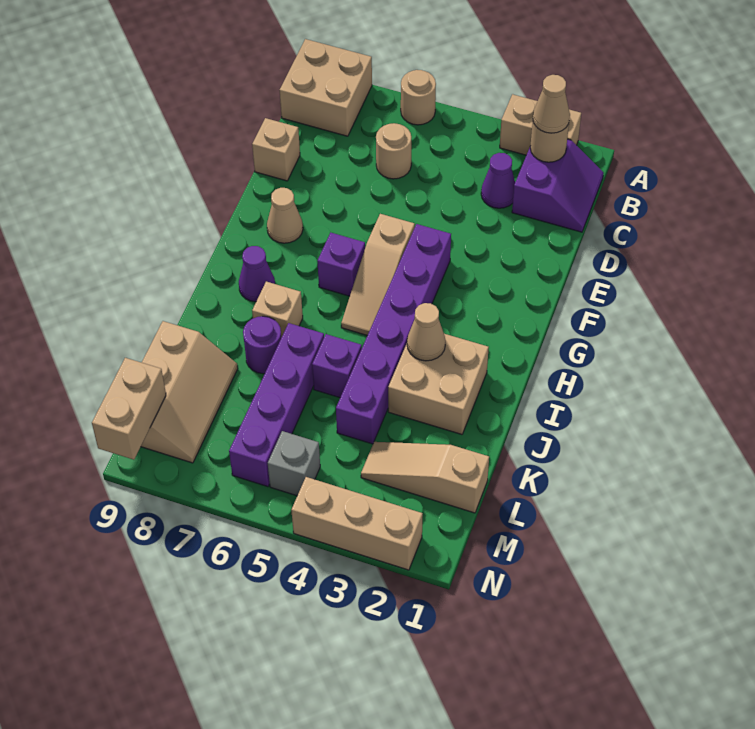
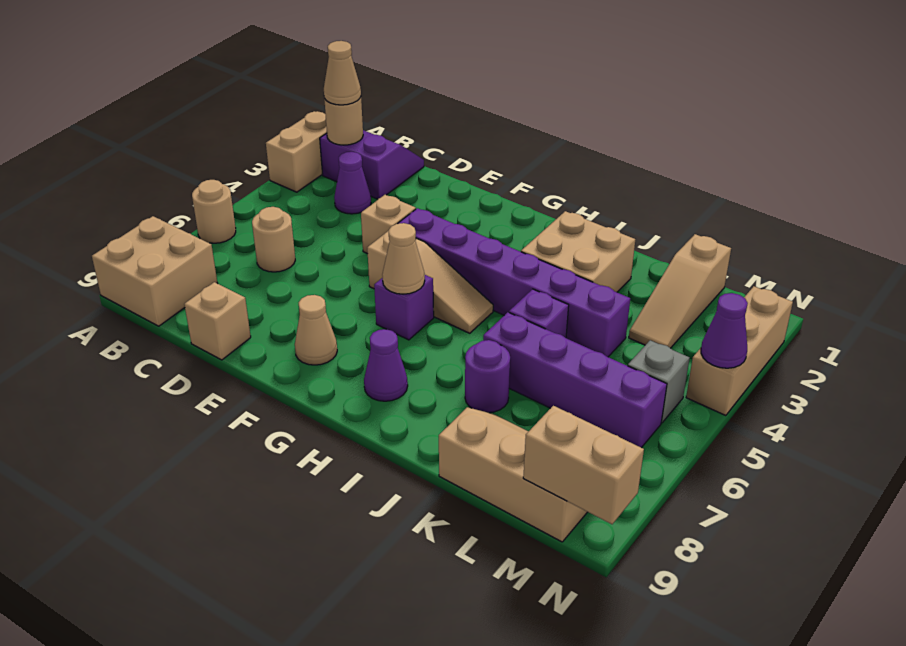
tan cone I3 level 2 -> tan cone G6 level 2
tan brick I7 level 1 -> tan brick E4 level 1
none -> purple cone N4 level 2

